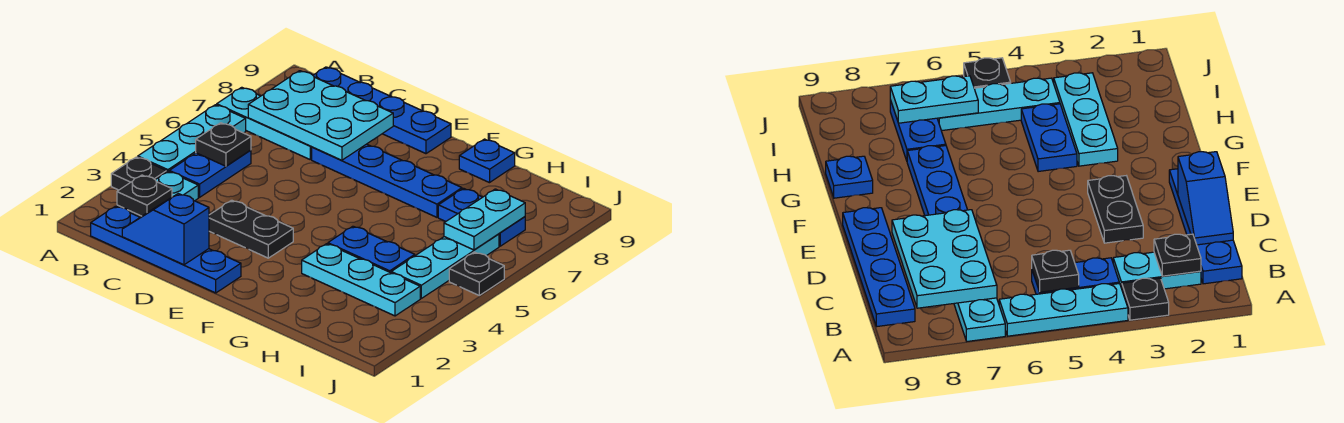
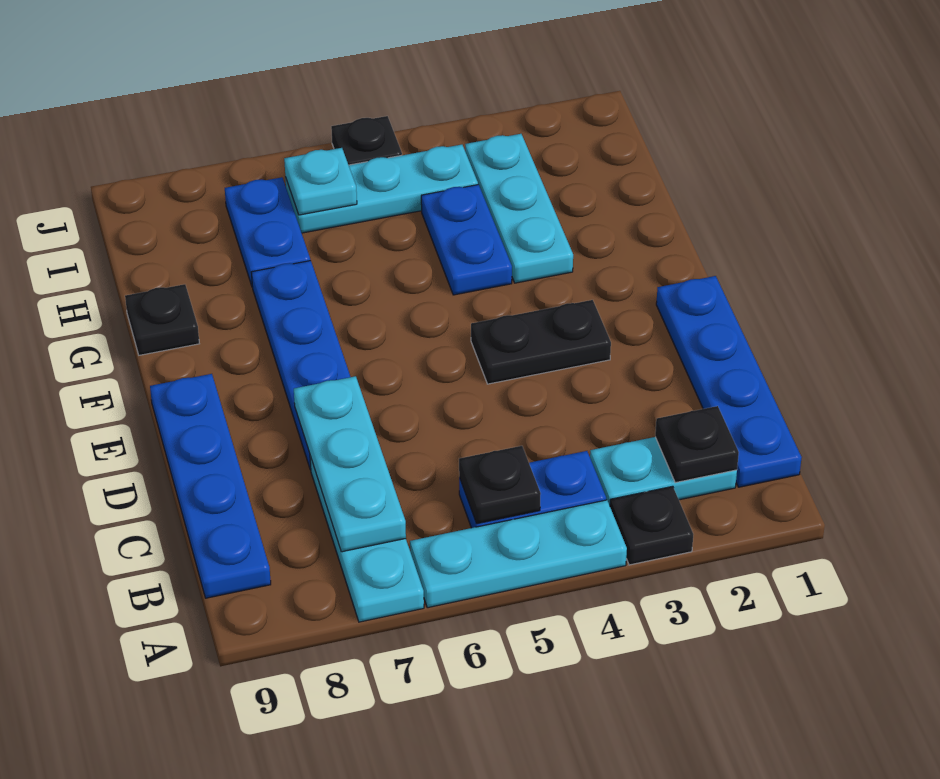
cyan plate B7:D8 level 2 -> cyan plate B7:D7 level 2
blue slope C1:D1 level 2 top D -> none
black plate D3:E3 level 1 -> black plate E3:E4 level 1
blue plate G9 level 1 -> black plate G9 level 1
cyan plate I6:I7 level 2 -> cyan plate I6 level 2

